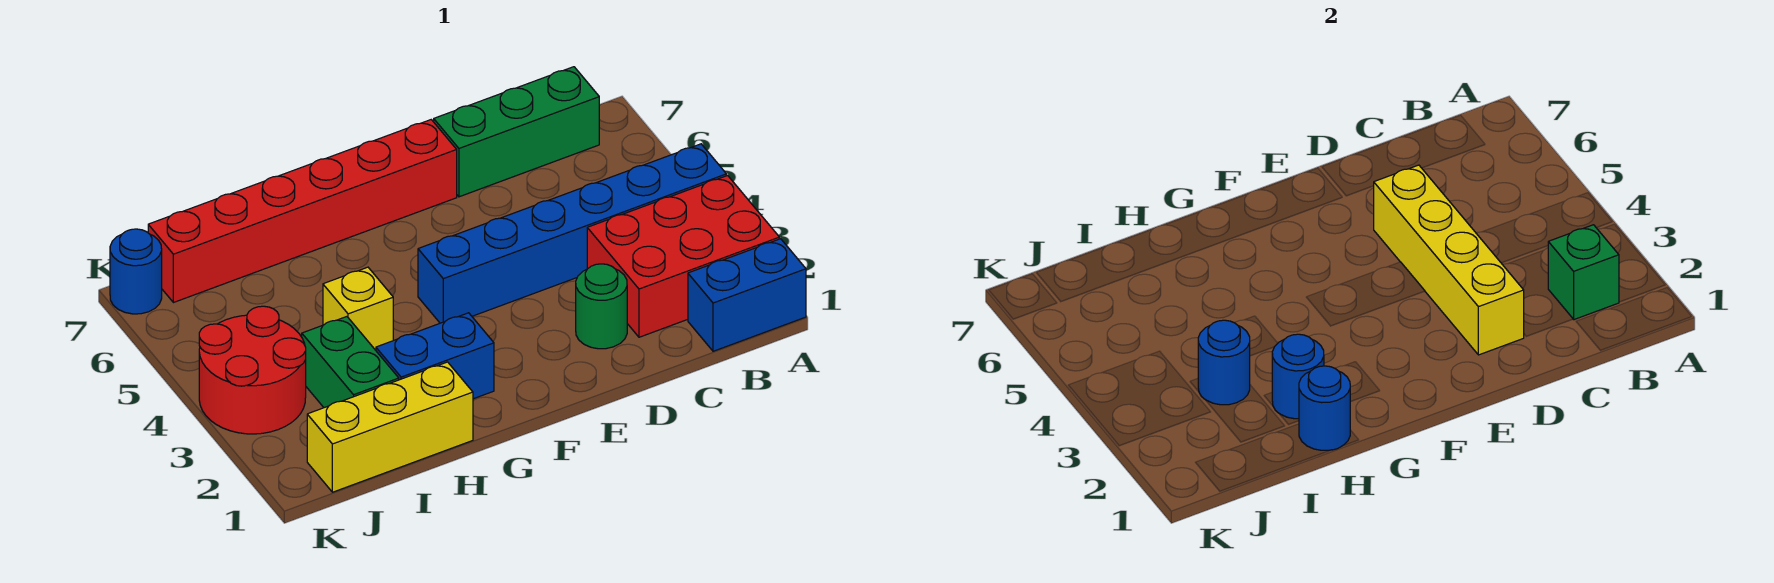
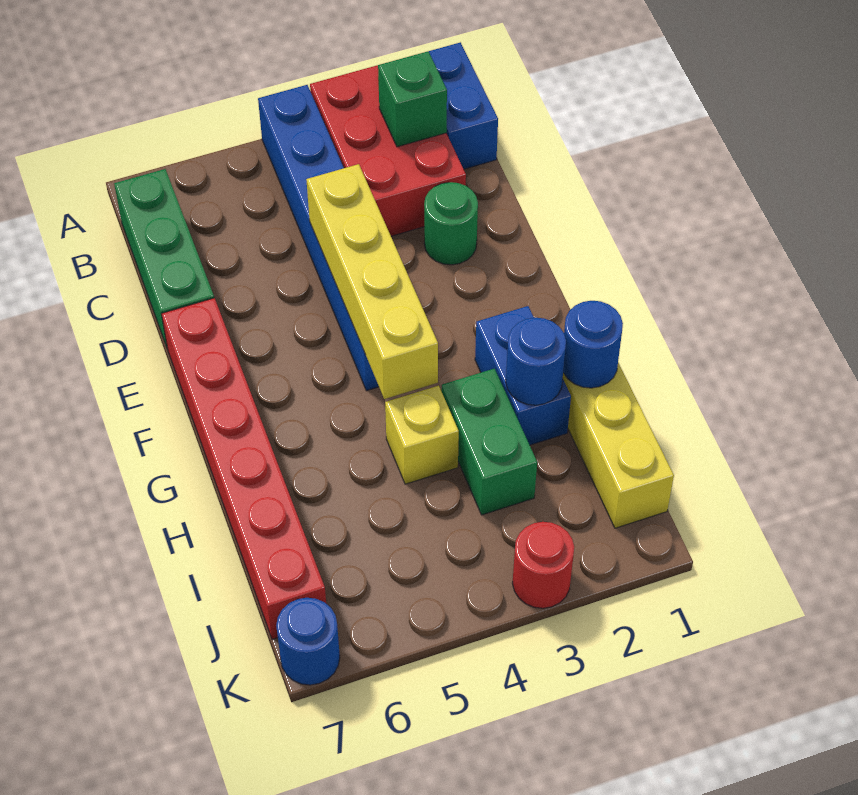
yellow brick D2:D5 level 2 -> yellow brick D4:G4 level 2
green brick I2:I3 level 1 -> green brick H3:I3 level 1
blue round brick I3 level 2 -> none
red round brick J3:K4 level 1 -> red round brick K3 level 1

